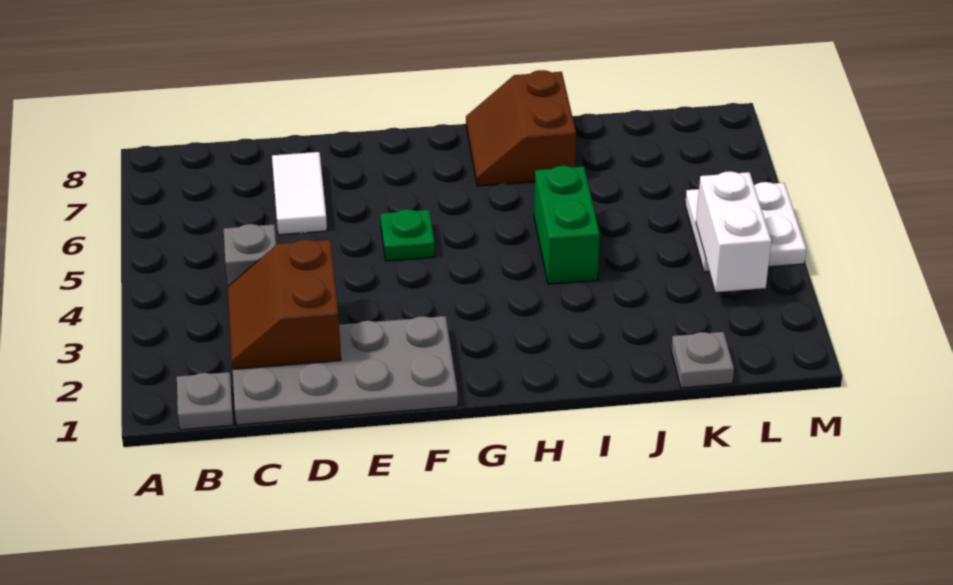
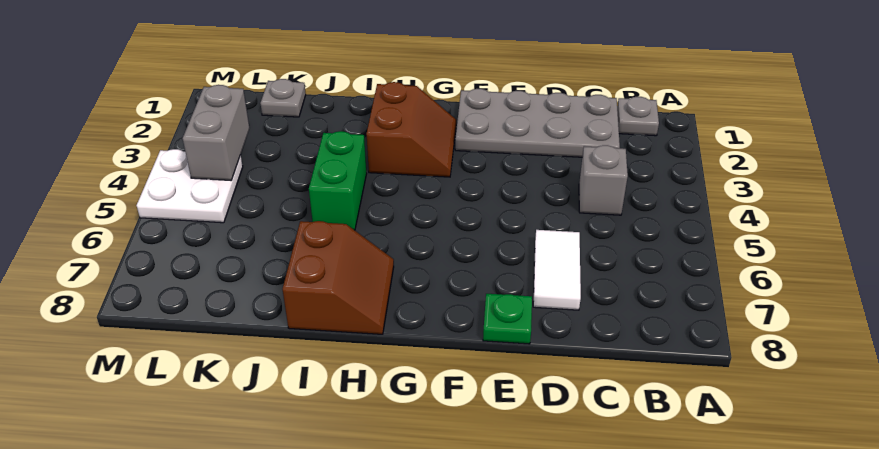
brown slope C2:D3 level 2 top D -> brown slope G2:H3 level 1 top H
green plate F5 level 1 -> green plate E8 level 1
white brick L3:L4 level 2 -> grey brick L3:L4 level 2

